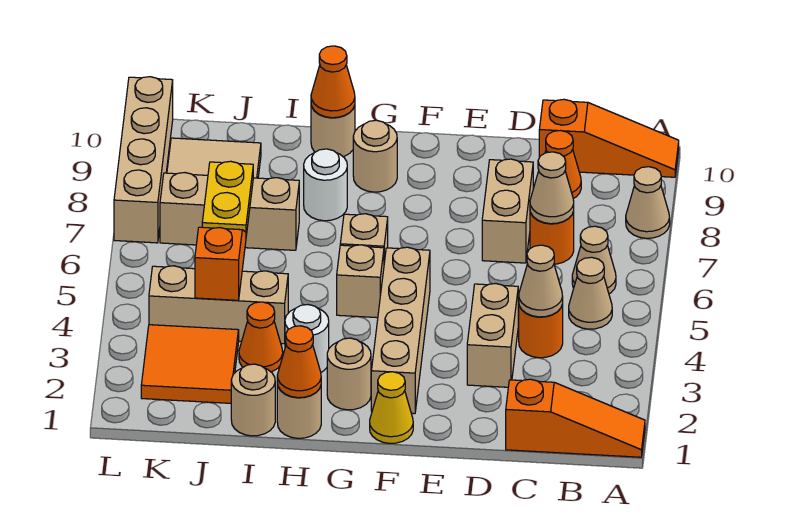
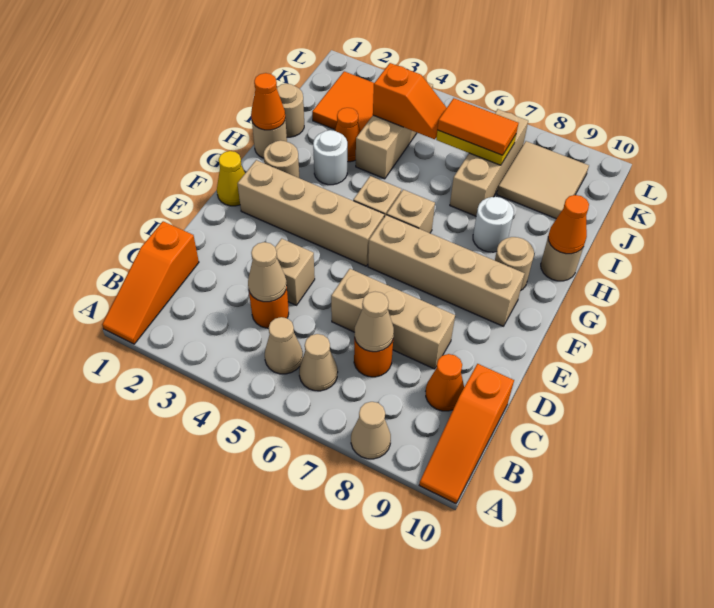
tan brick D3:D4 level 1 -> tan brick D4 level 1
tan brick D7:D8 level 1 -> tan brick D6:D8 level 1
none -> orange tile J6:J7 level 3
tan brick L7:L10 level 1 -> tan brick F6:F9 level 1

